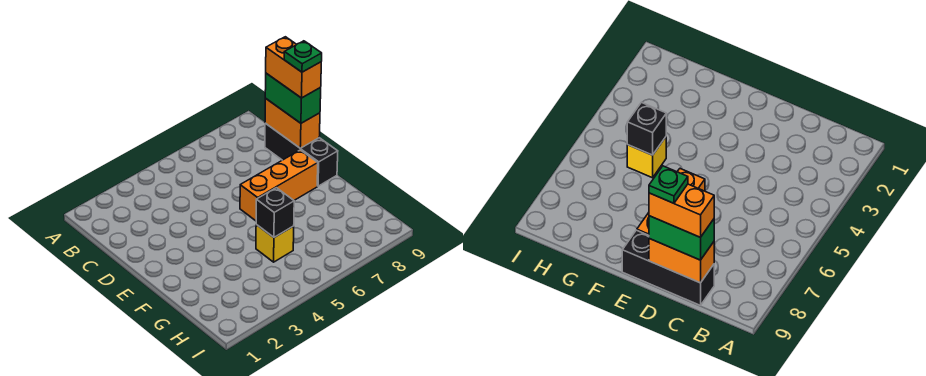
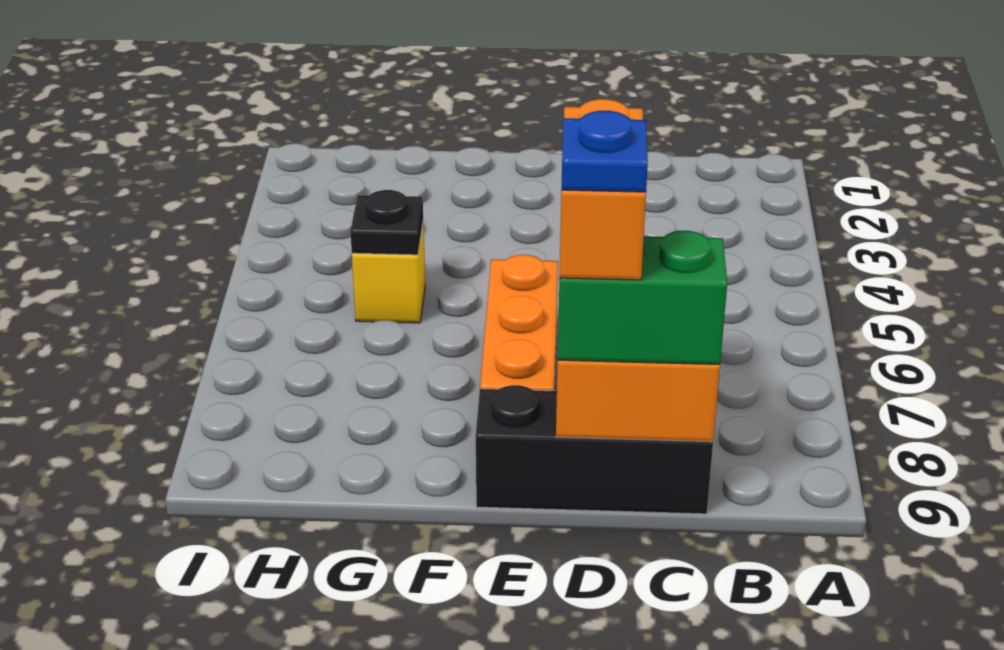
orange brick C9:D9 level 4 -> orange brick D8:D9 level 4
green plate D9 level 5 -> blue plate D9 level 5
black brick G5 level 2 -> black plate G5 level 2

